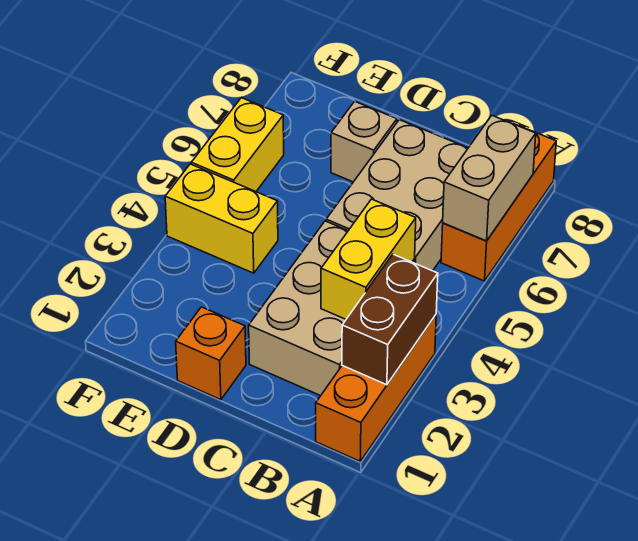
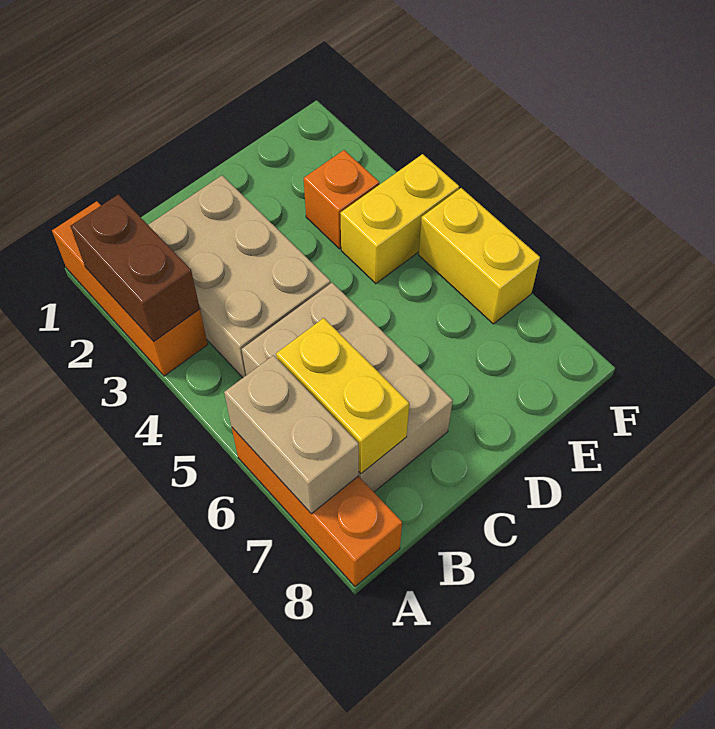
yellow brick B3:B4 level 2 -> yellow brick B6:B7 level 2
orange brick D1 level 1 -> orange brick E3 level 1
tan brick D7 level 1 -> none

